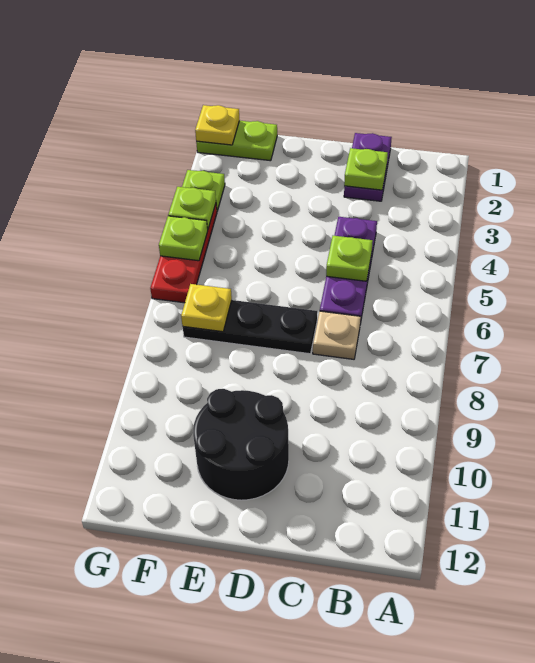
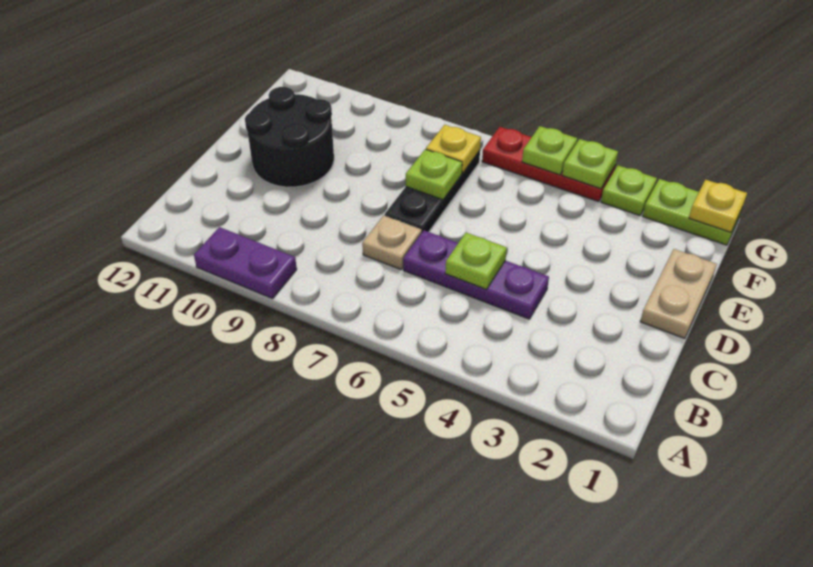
purple plate C1:C2 level 1 -> purple plate A9:A10 level 1
lime plate C2 level 2 -> lime plate E7 level 2
none -> tan plate D1:E1 level 1
lime plate F1:G1 level 1 -> lime plate G1:G2 level 1

